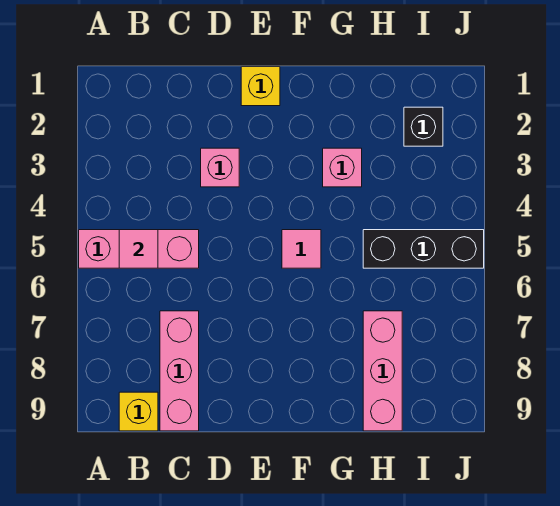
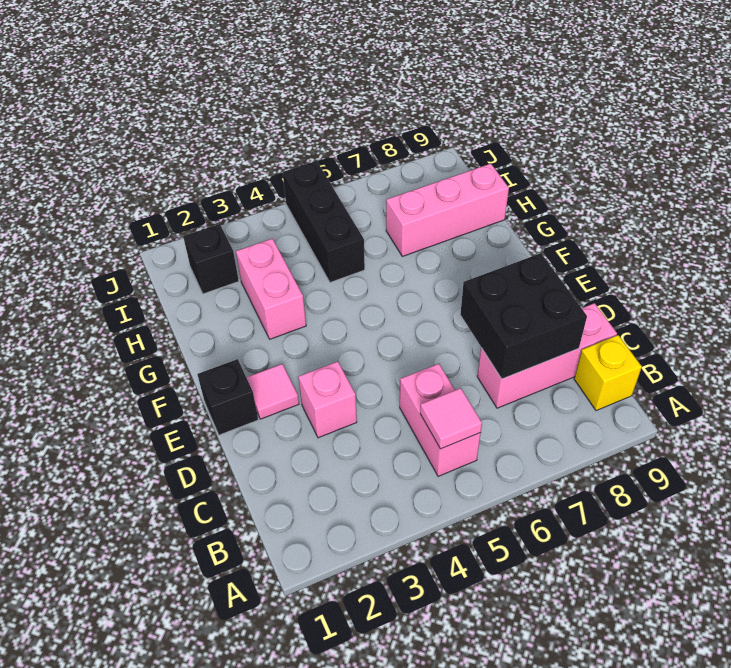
pink brick A5:C5 level 1 -> pink brick B5:C5 level 1
none -> black brick C7:D8 level 2
yellow brick E1 level 1 -> black brick E1 level 1
pink tile F5 level 1 -> pink tile E2 level 1
pink brick G3 level 1 -> pink brick G3:H3 level 1

